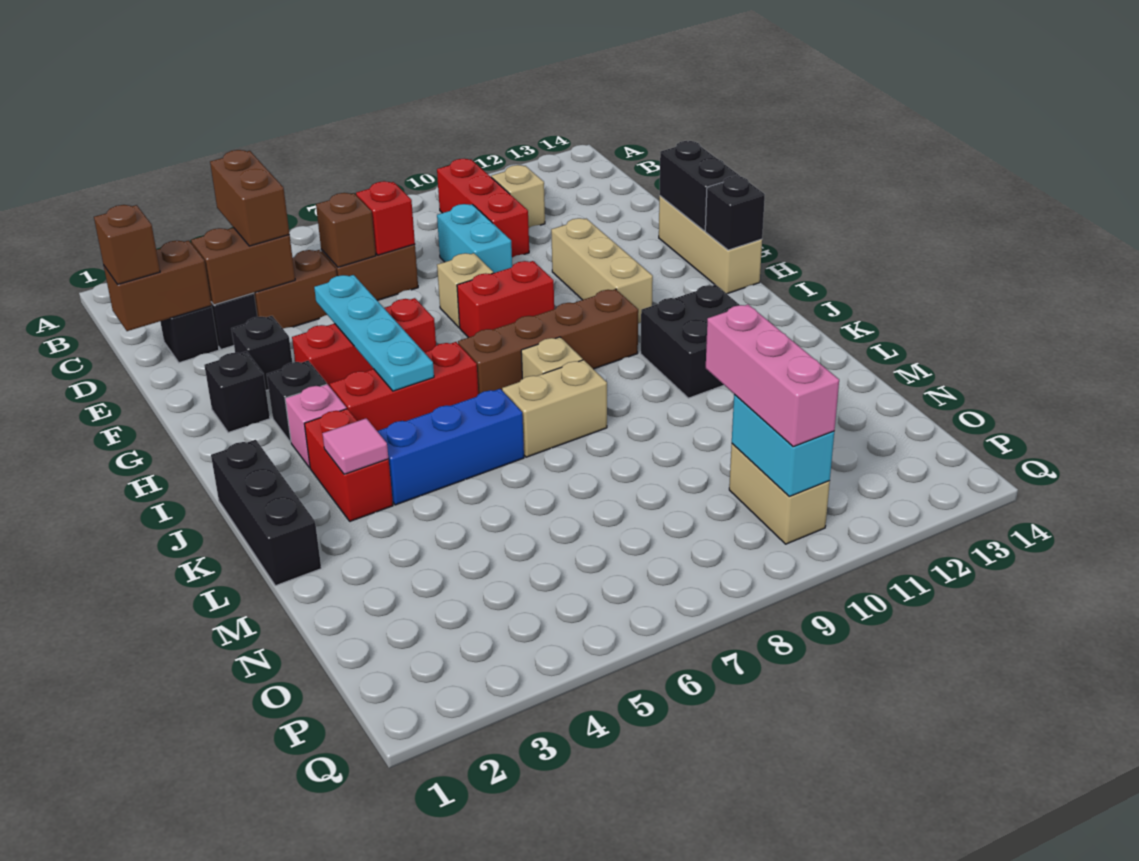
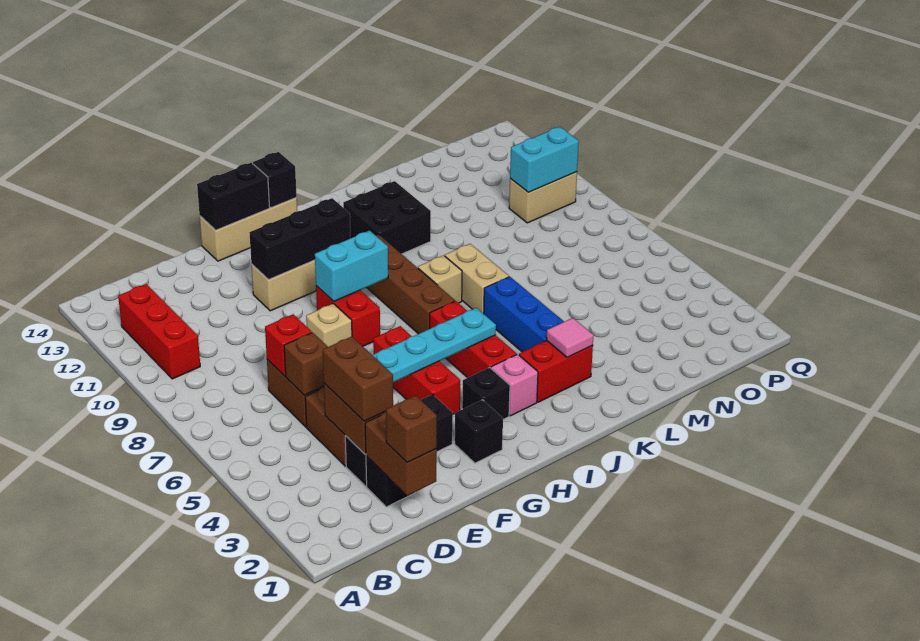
red brick B10:D10 level 1 -> red brick B10:B12 level 1
brown brick C4:D4 level 3 -> brown brick D3:D4 level 3
tan brick C11 level 1 -> none
cyan brick D9:E9 level 1 -> cyan brick G9:H9 level 2
black brick J1:L1 level 1 -> black brick F11:H11 level 2
pink brick N10:P10 level 3 -> none

